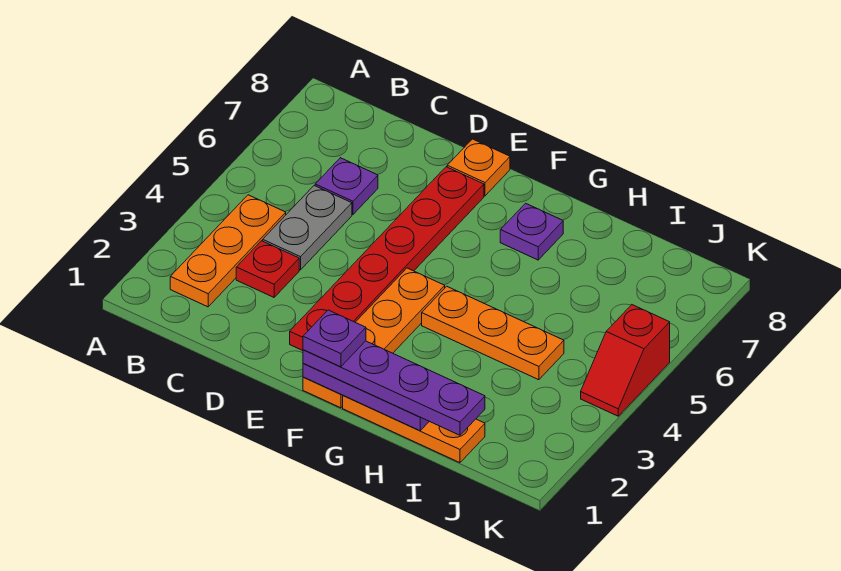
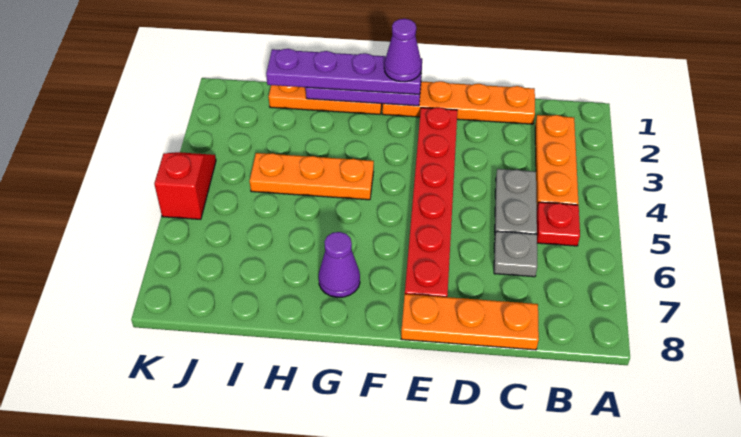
red plate C3 level 1 -> red plate B5 level 1
purple plate C6 level 1 -> grey plate C6 level 1
orange plate E8 level 1 -> orange plate C8:E8 level 1
orange plate F1:F4 level 1 -> orange plate C1:F1 level 1
purple plate F1 level 4 -> purple cone F1 level 4
purple plate G7 level 1 -> purple cone G7 level 1

